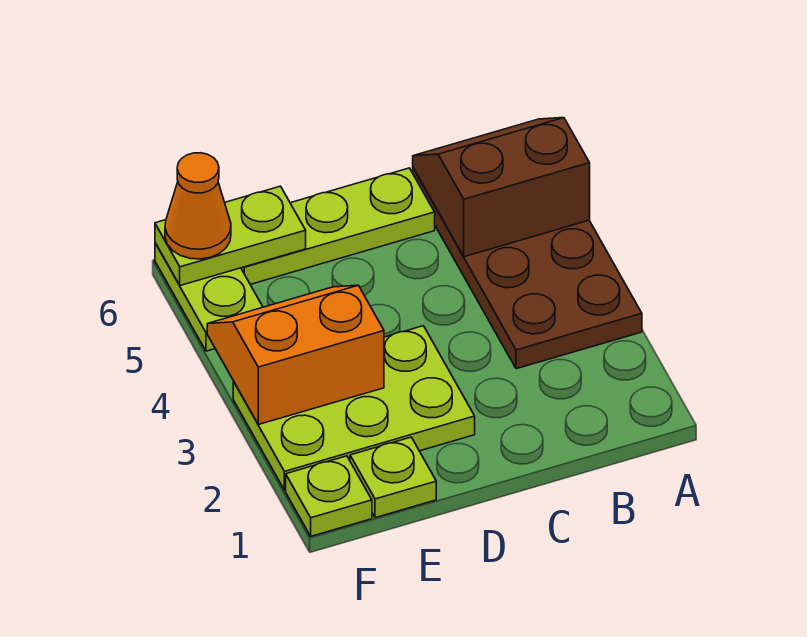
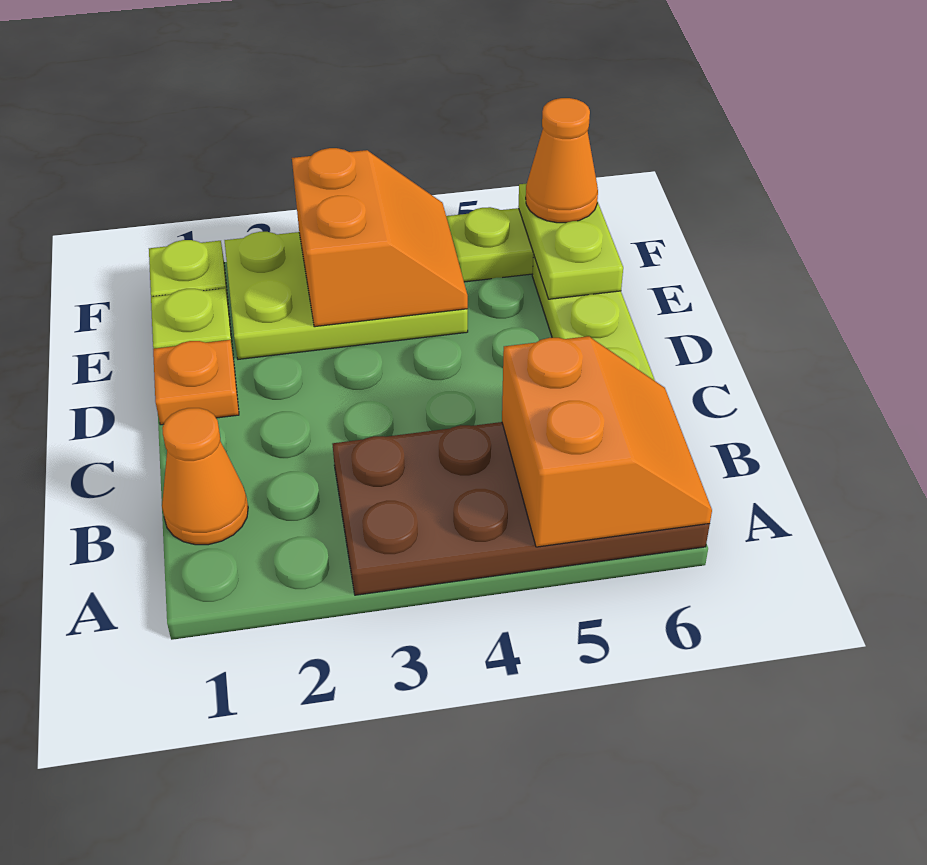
brown slope A5:B6 level 2 top 5 -> orange slope A5:B6 level 2 top 5
none -> orange cone B1 level 1
none -> orange plate D1 level 1
lime plate D2:F3 level 1 -> lime plate E2:F4 level 1

